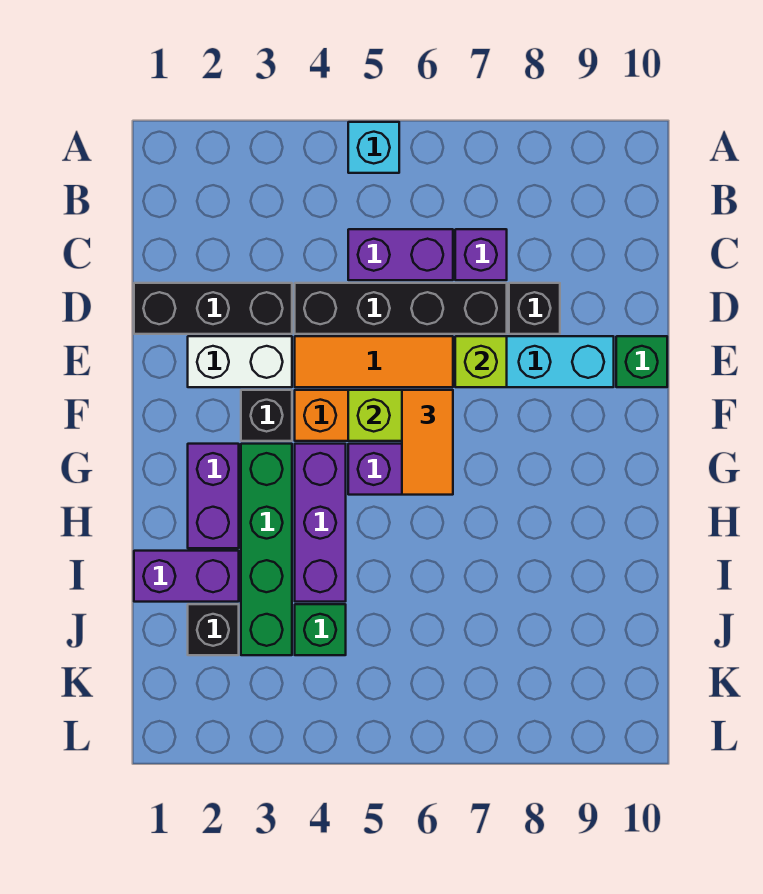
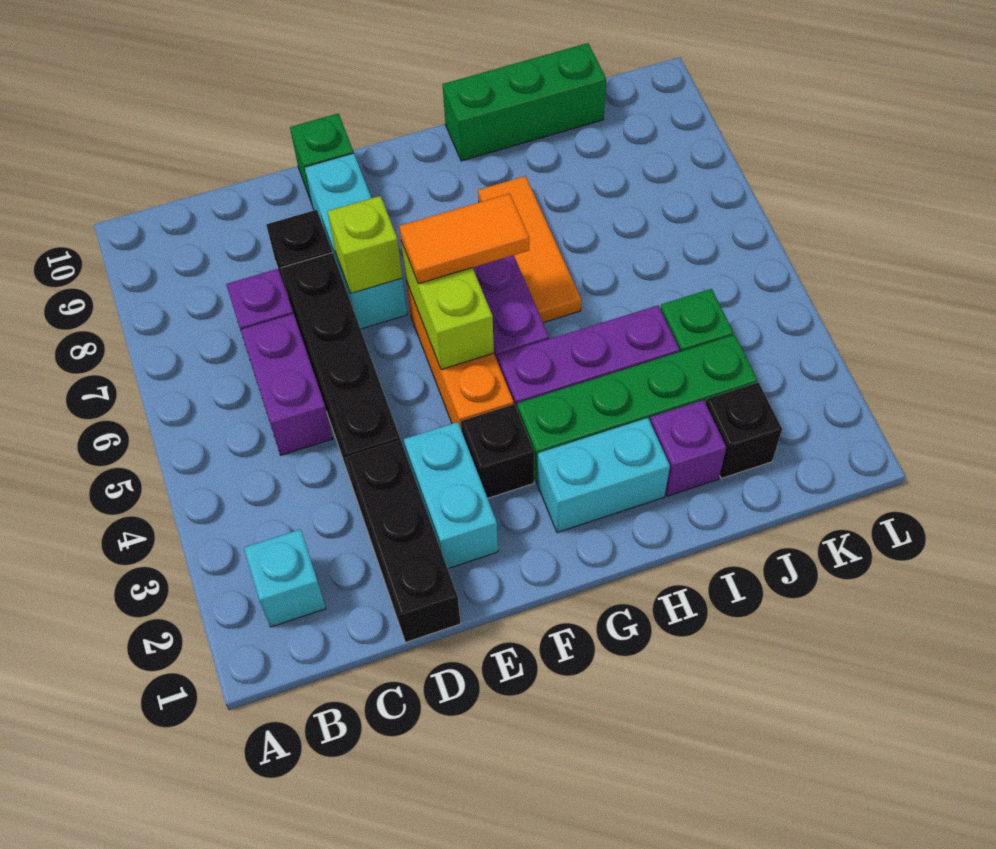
cyan brick A5 level 1 -> cyan brick B2 level 1
white brick E2:E3 level 1 -> cyan brick E2:E3 level 1
orange tile E4:E6 level 1 -> orange tile H6:H8 level 1
purple brick G2:H2 level 1 -> cyan brick G2:H2 level 1
none -> green brick H10:J10 level 1
purple brick I1:I2 level 1 -> purple brick I2 level 1

